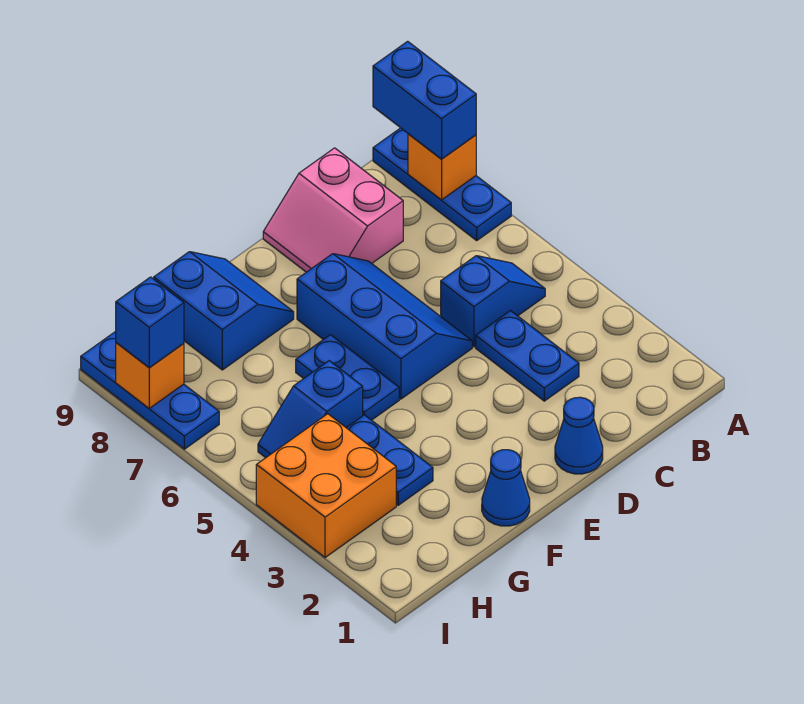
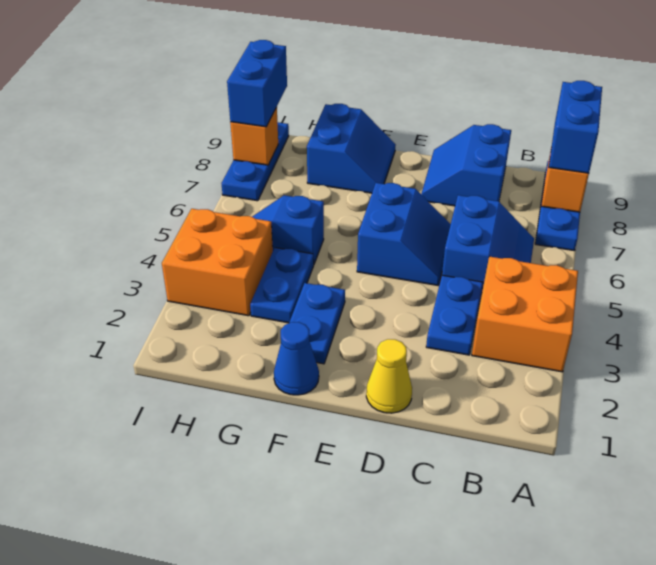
none -> orange brick A3:B4 level 1
blue slope B5:C5 level 1 top C -> blue slope B5:C6 level 1 top C
pink slope C8:D9 level 1 top C -> blue slope C8:D9 level 1 top C
blue cone D1 level 1 -> yellow cone D1 level 1
blue slope D5:E7 level 1 top E -> blue slope D5:E6 level 1 top E
blue plate F5:F6 level 1 -> blue plate F2:F3 level 1
blue brick I8 level 3 -> blue brick I8:I9 level 3

